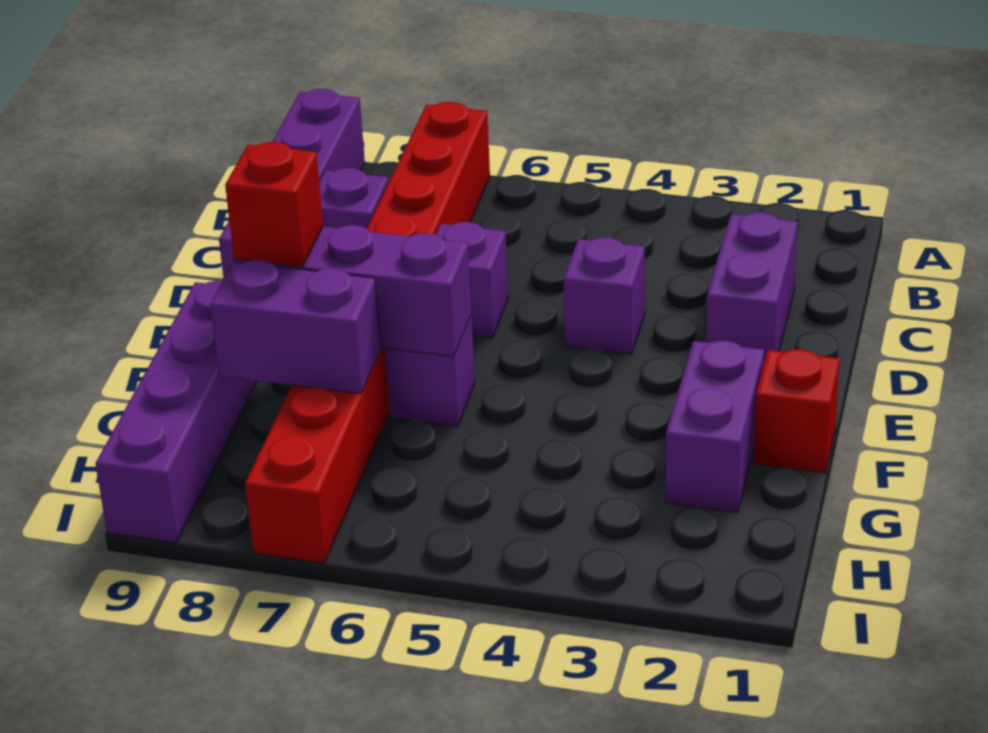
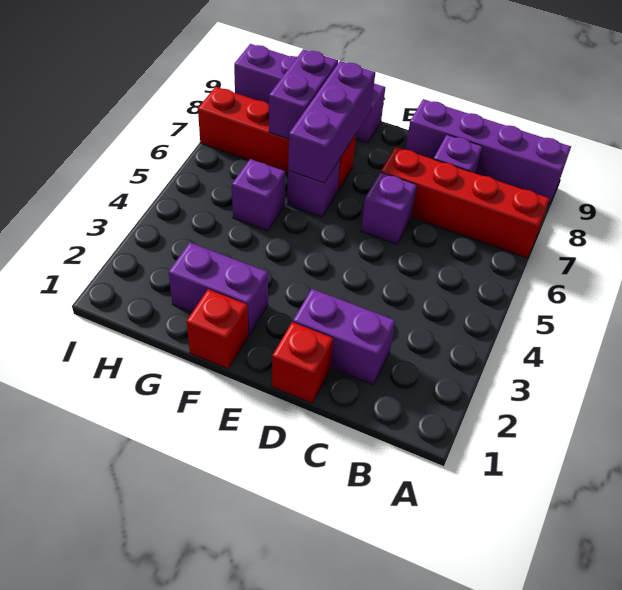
purple brick D4 level 1 -> purple brick G5 level 1
red brick F8 level 3 -> red brick D1 level 1

